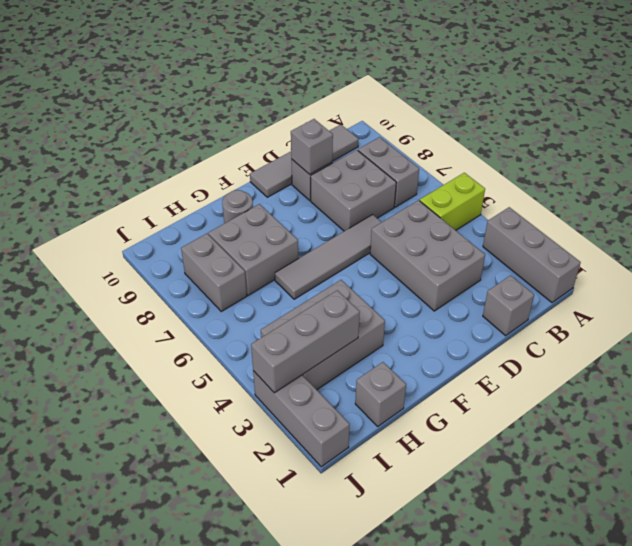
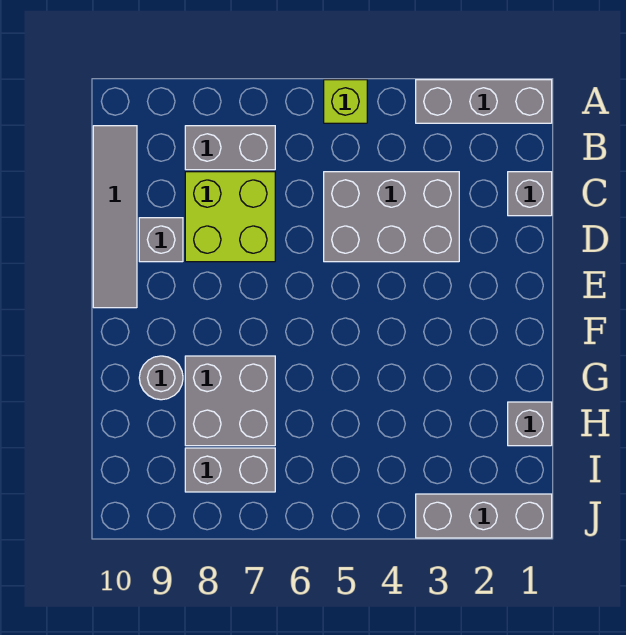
lime brick A5:B5 level 1 -> lime brick A5 level 1
grey brick C7:D8 level 1 -> lime brick C7:D8 level 1
grey tile D6:G6 level 1 -> none
grey brick D9 level 2 -> none
grey brick G3:I4 level 1 -> none
grey brick H3:J3 level 2 -> none

